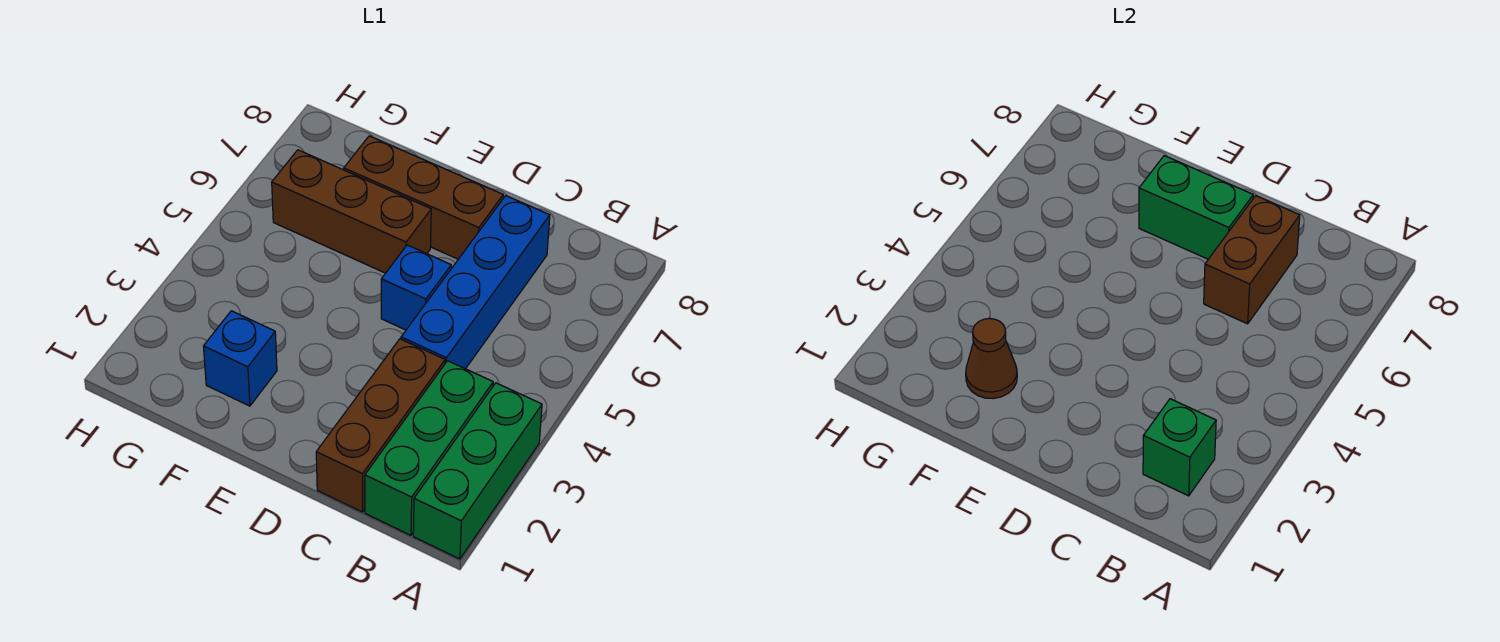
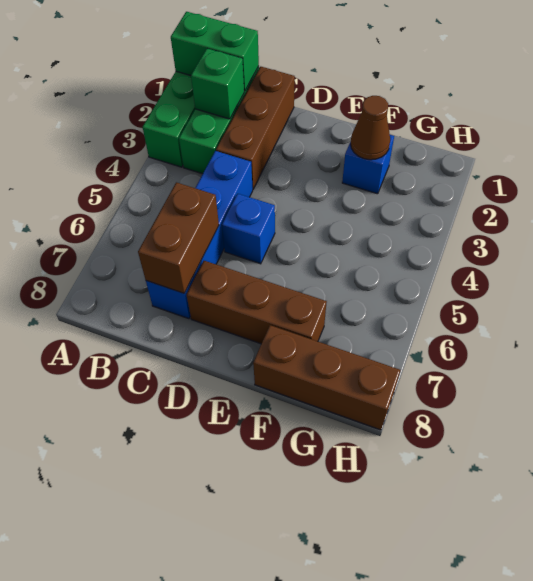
green brick D7:E7 level 2 -> green brick A1:B1 level 2
brown brick E6:G6 level 1 -> brown brick F8:H8 level 1

